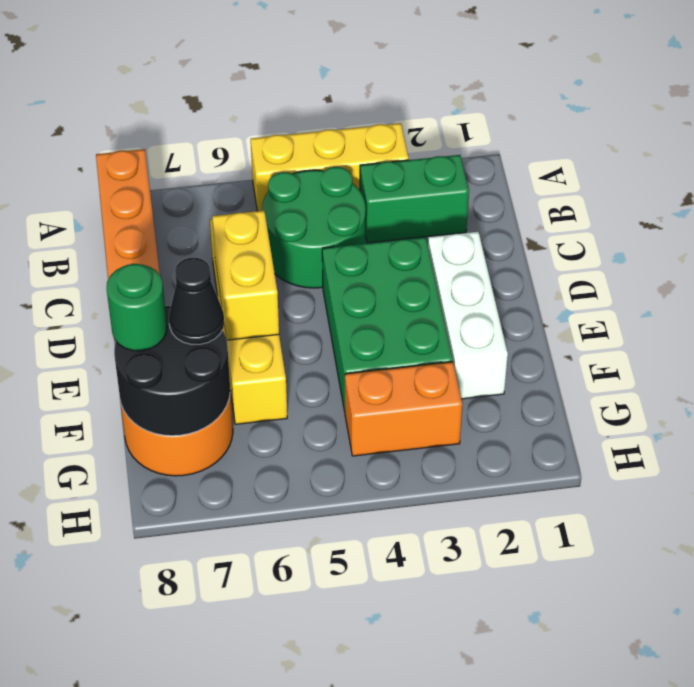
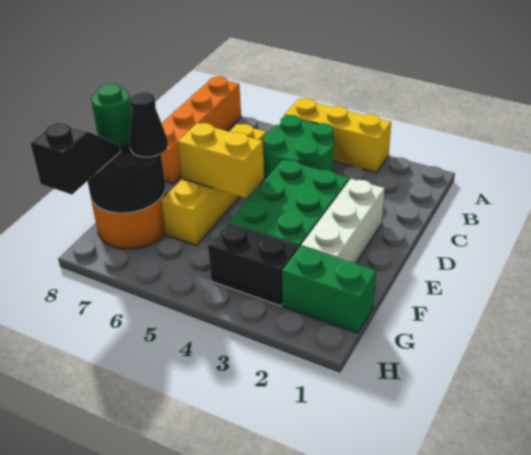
green brick B2:B3 level 1 -> green brick G1:G2 level 1
yellow brick D6:E6 level 2 -> yellow brick E5:E6 level 2
orange brick G3:G4 level 1 -> black brick G3:G4 level 1
none -> black slope G8:H8 level 3 top H

